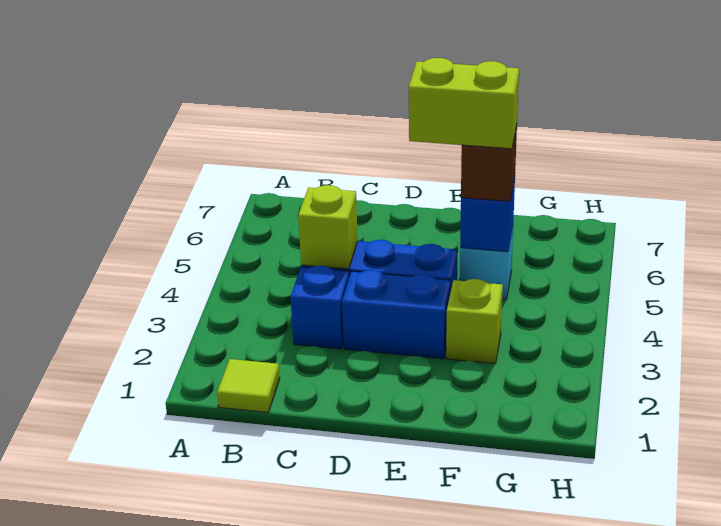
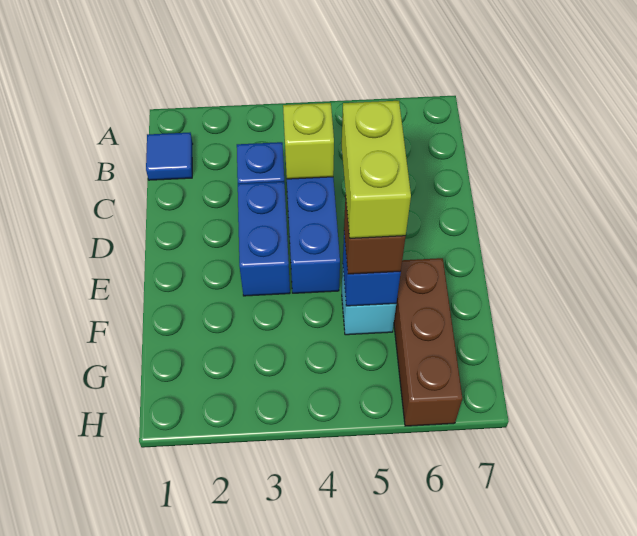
lime tile B1 level 1 -> blue tile B1 level 1
lime brick F3 level 1 -> none
none -> brown brick F6:H6 level 1

